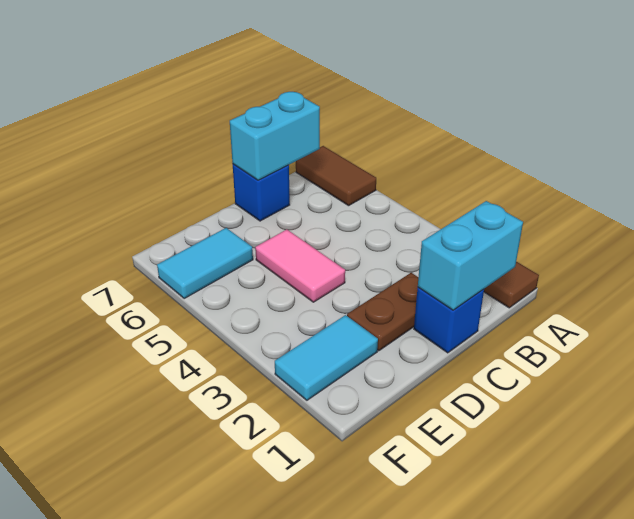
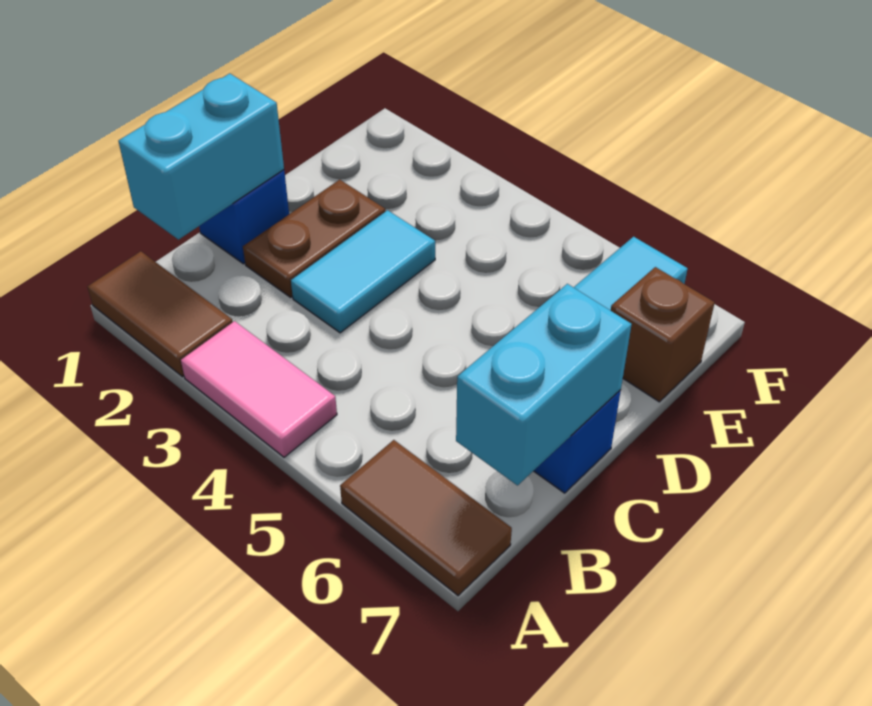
pink tile D4:D5 level 1 -> pink tile A3:A4 level 1
cyan tile E2:F2 level 1 -> cyan tile C3:D3 level 1
none -> brown brick E7 level 1

